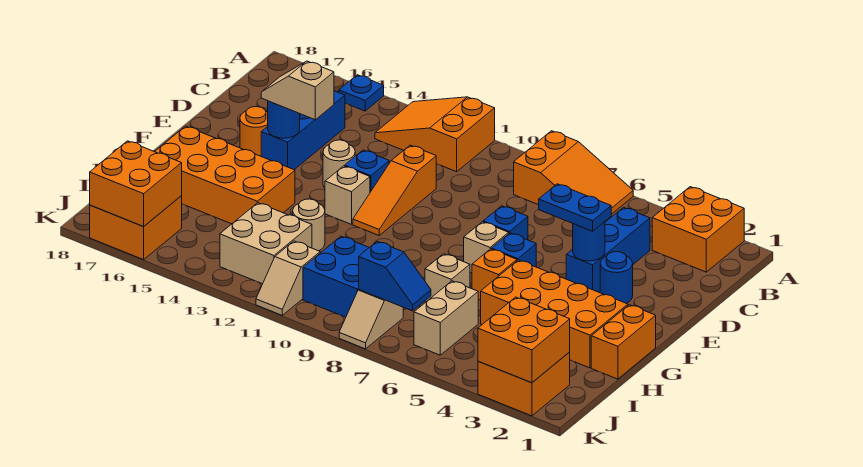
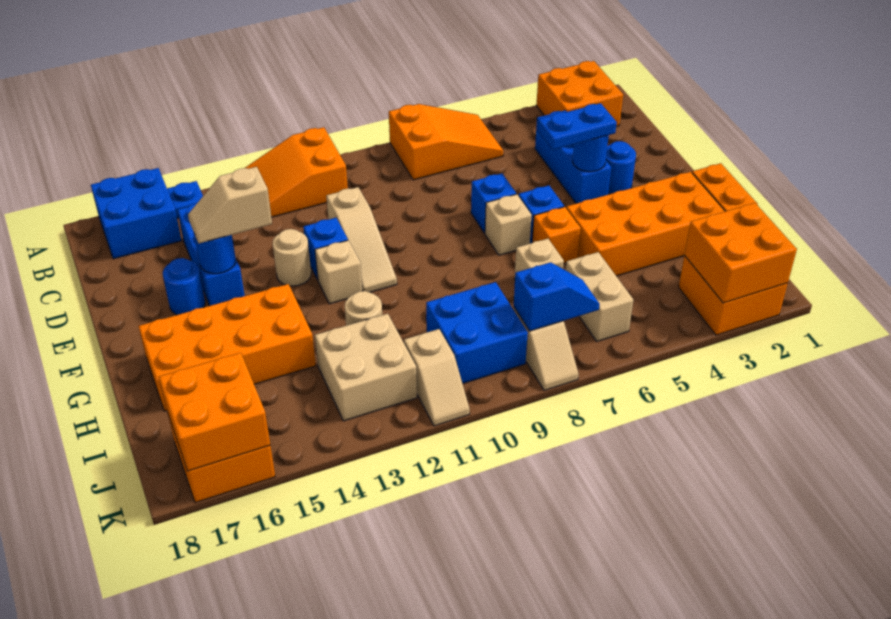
none -> blue brick A16:B17 level 1
orange slope D11:F11 level 1 top D -> tan slope D11:F11 level 1 top D
orange round brick E16 level 1 -> blue round brick E16 level 1

